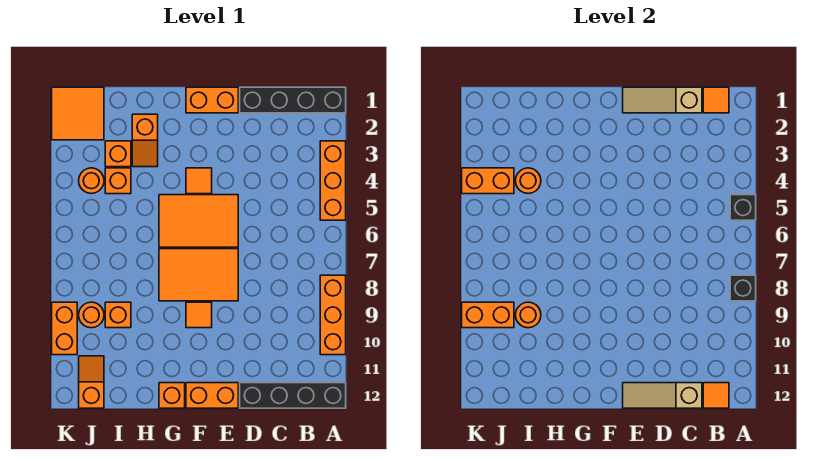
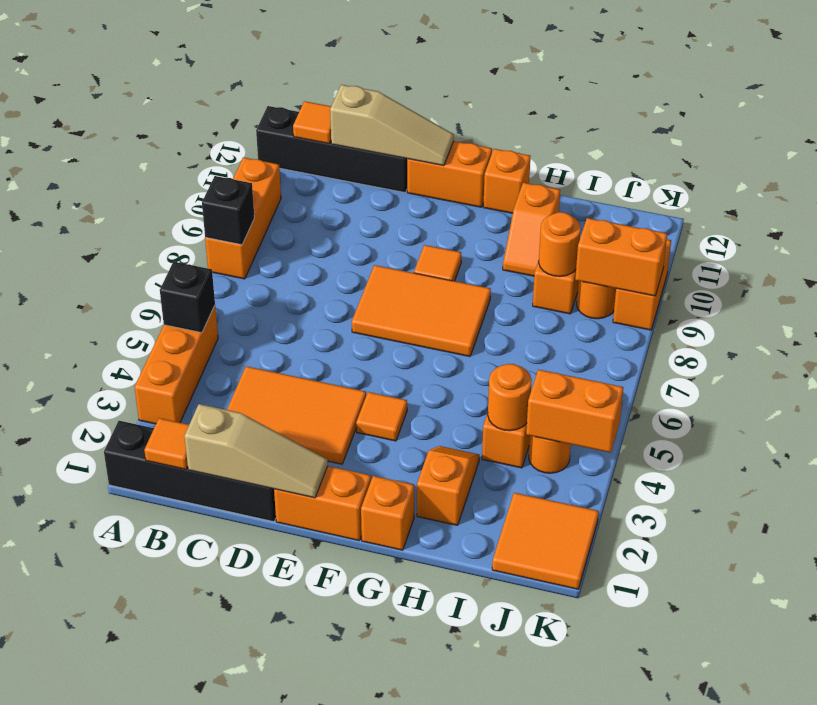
orange tile E5:G6 level 1 -> orange tile C3:E4 level 1
orange brick I3 level 1 -> orange brick G1 level 1
orange slope J11:J12 level 1 top 12 -> orange slope H10:H11 level 1 top 11

